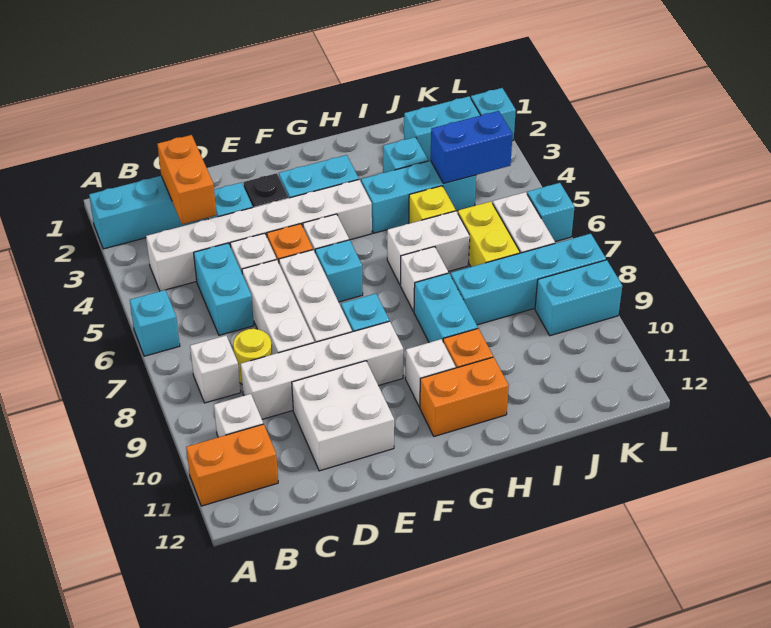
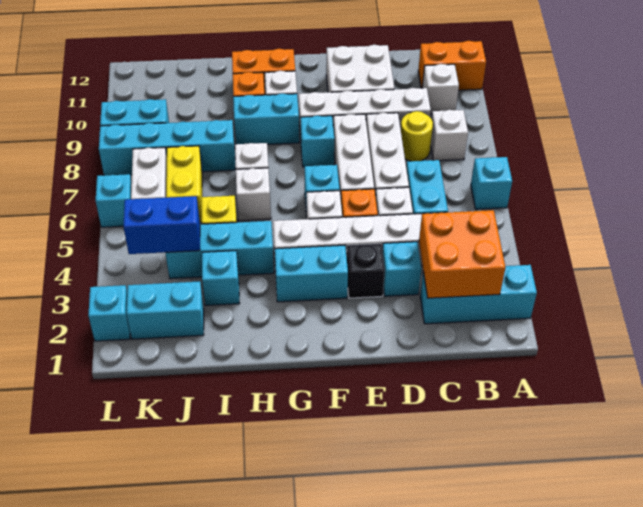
orange brick C2:C3 level 2 -> orange brick B2:C3 level 2
white brick H6:I6 level 1 -> white brick H6 level 1
cyan brick H8:H9 level 1 -> cyan brick G9:H9 level 1

